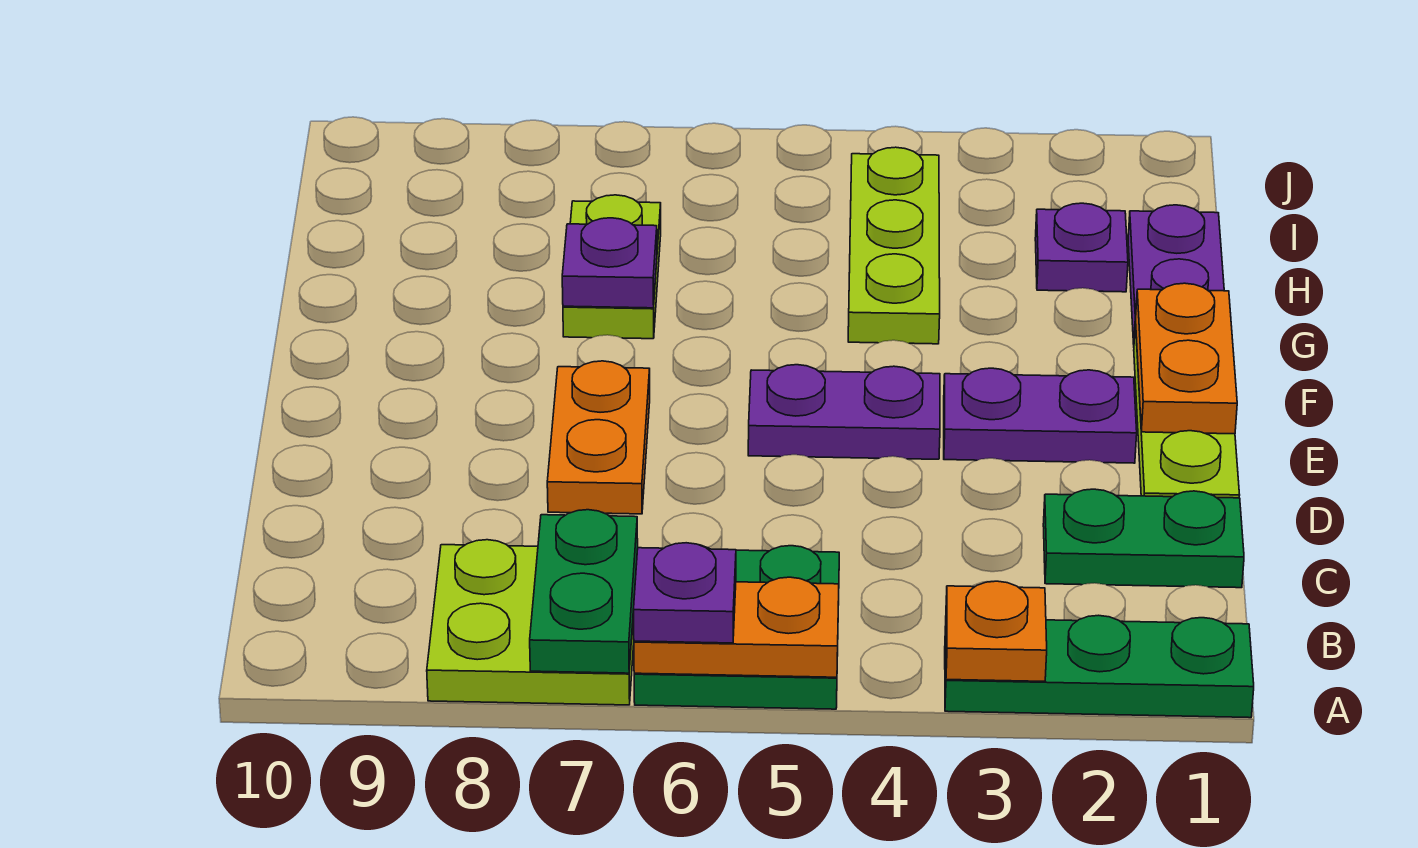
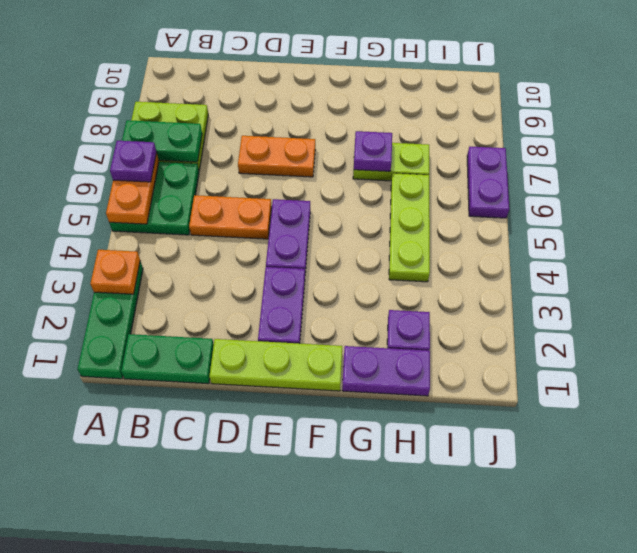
green plate C1:C2 level 1 -> green plate B1:C1 level 1
orange plate E1:F1 level 2 -> orange plate C5:D5 level 1
lime plate G4:I4 level 1 -> lime plate H4:H6 level 1
none -> purple plate J6:J7 level 1

